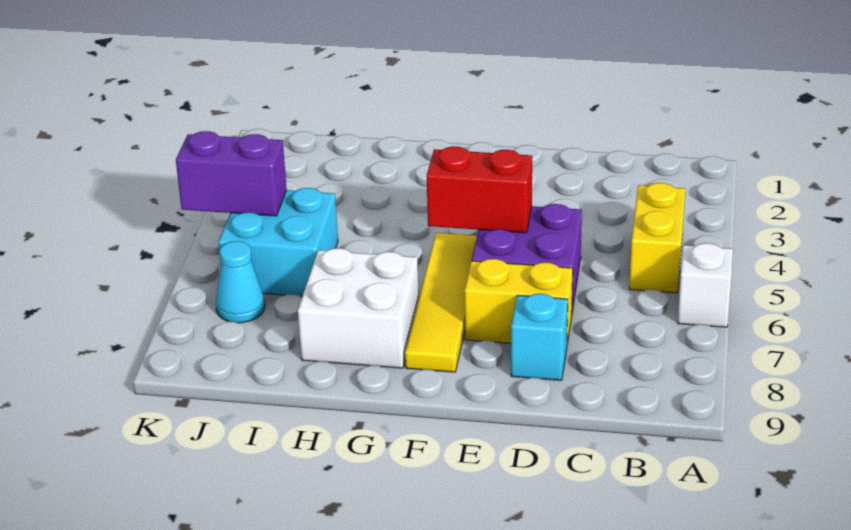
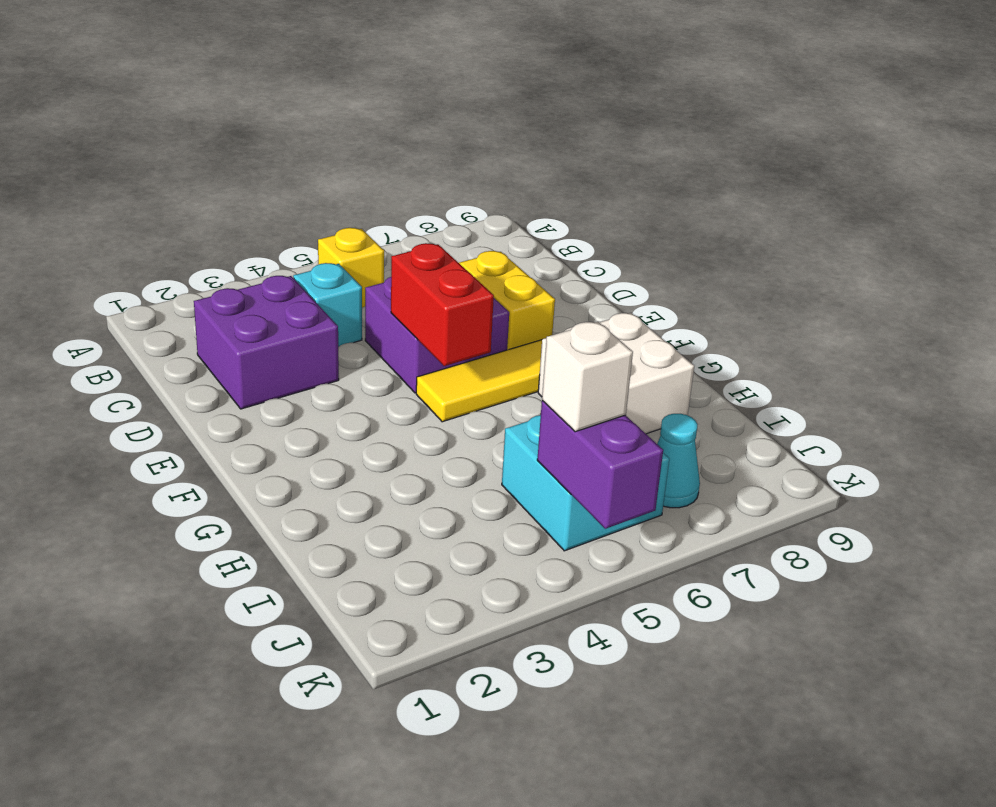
white brick A6 level 1 -> white brick J5 level 3
yellow brick B4:B5 level 1 -> yellow brick B5 level 1
none -> purple brick C2:D3 level 1
cyan brick D8 level 1 -> cyan brick C4 level 1

